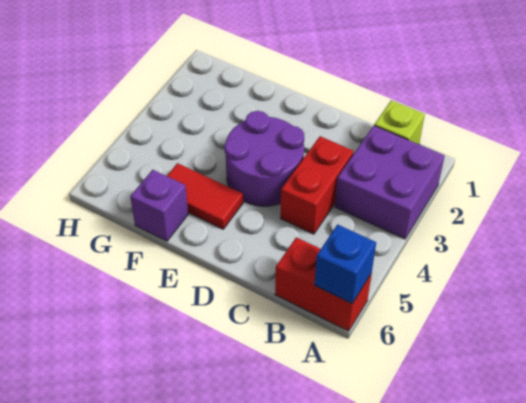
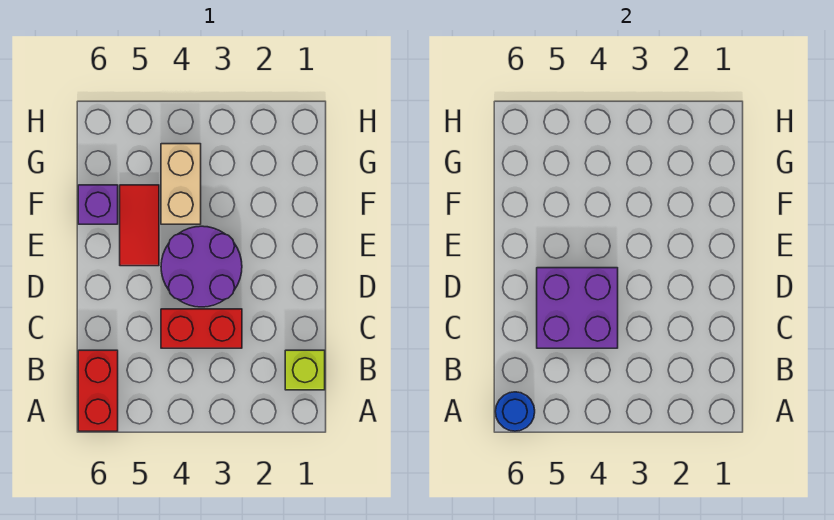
purple brick A2:B3 level 1 -> purple brick C4:D5 level 2
blue brick A6 level 2 -> blue round brick A6 level 2
none -> tan brick F4:G4 level 1

